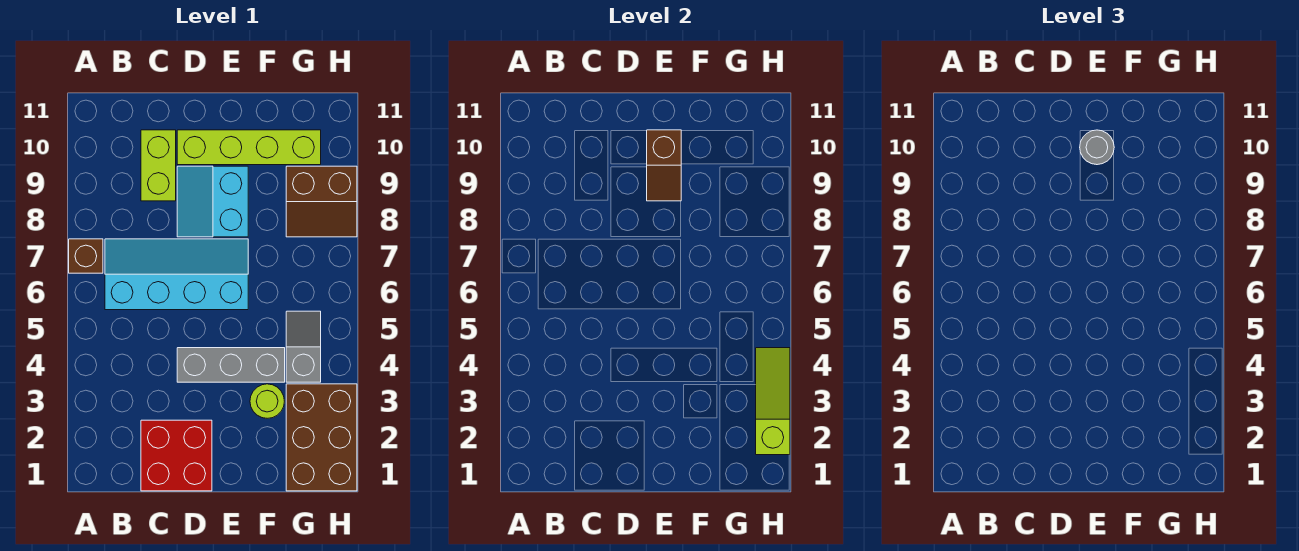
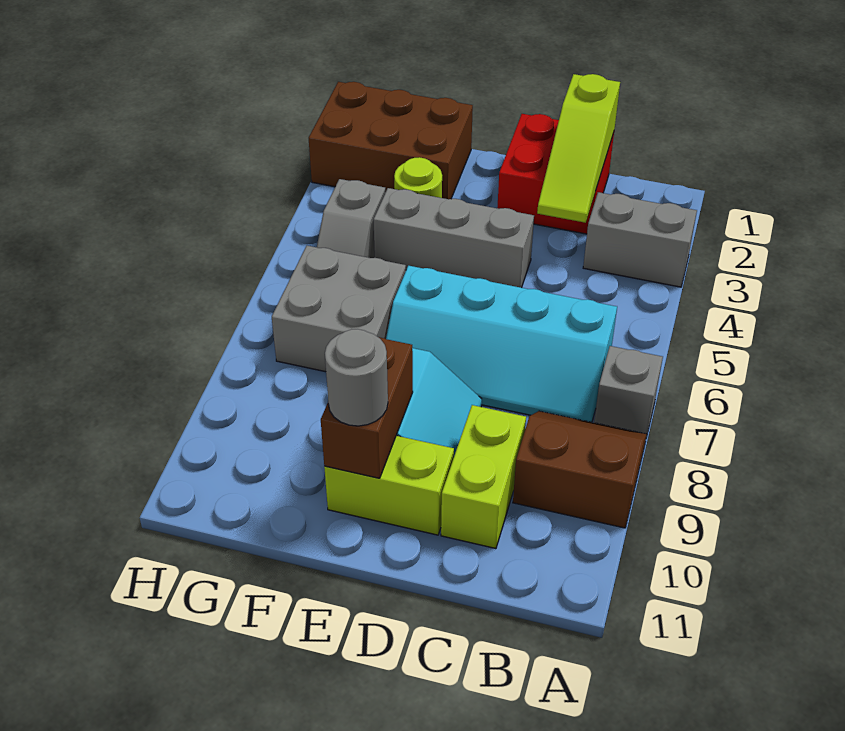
none -> grey brick A3:B3 level 1
brown brick A7 level 1 -> grey brick A7 level 1
lime brick D10:G10 level 1 -> lime brick D10:E10 level 1
brown slope E9:E10 level 2 top 10 -> brown brick E9:E10 level 2
none -> grey brick F6:G7 level 1
brown brick G1:H3 level 1 -> brown brick F1:H2 level 1
brown slope G8:H9 level 1 top 9 -> brown slope A8:B9 level 1 top 9
lime slope H2:H4 level 2 top 2 -> lime slope C1:C3 level 2 top 1

